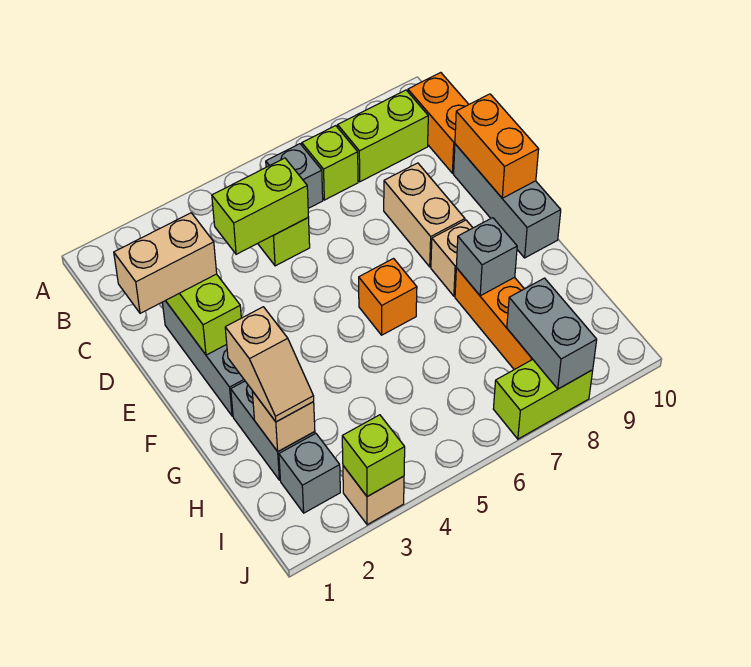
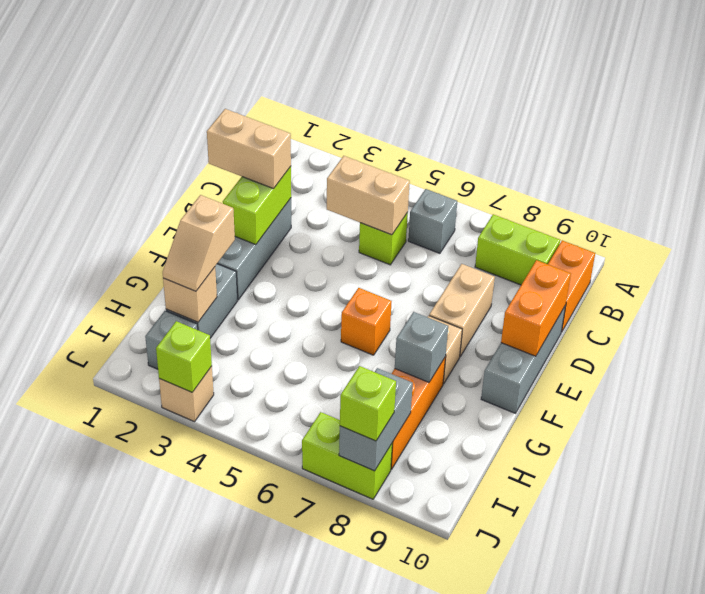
lime brick B7 level 1 -> lime brick J8 level 3
lime brick C4:C5 level 2 -> tan brick C4:C5 level 2

